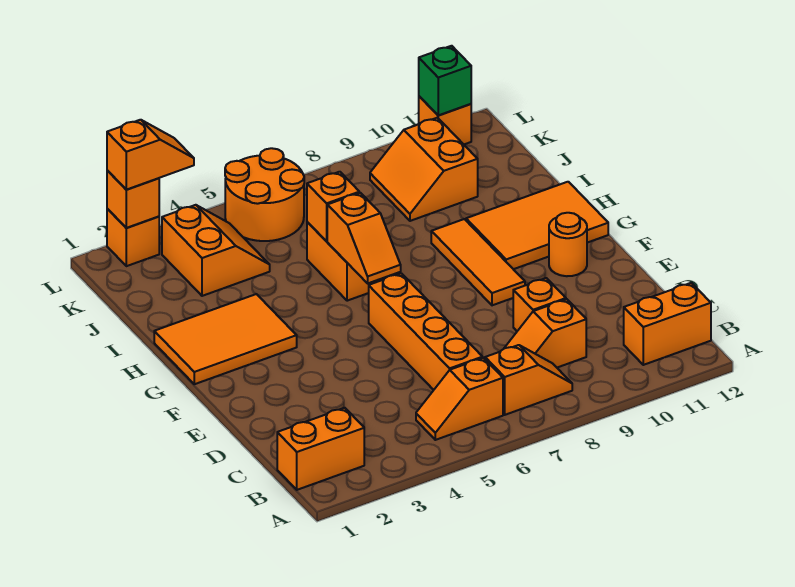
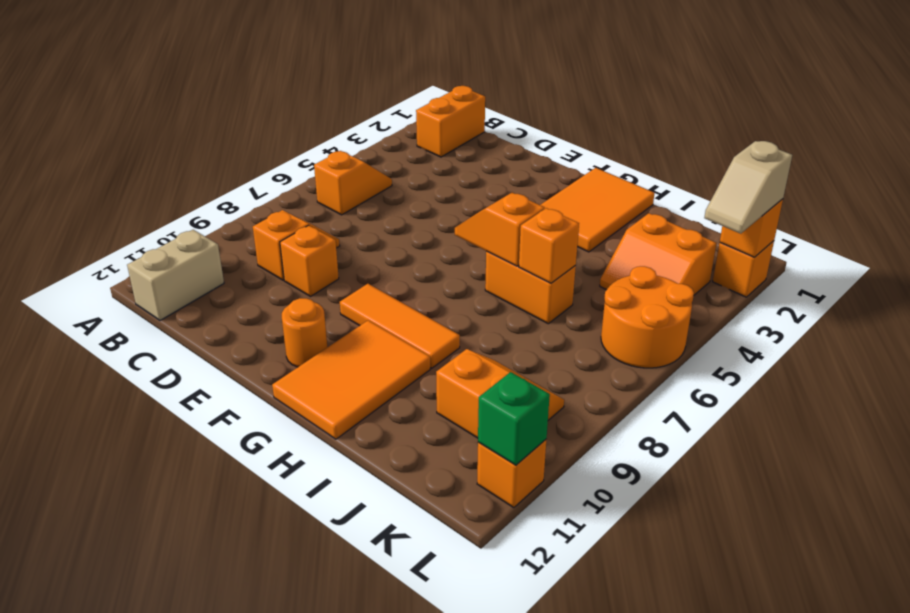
orange slope B7:B8 level 1 top 7 -> none
orange brick B11:B12 level 1 -> tan brick B11:B12 level 1
orange brick C6:F6 level 1 -> none
orange slope L2:L3 level 3 top 2 -> tan slope L2:L3 level 3 top 2

